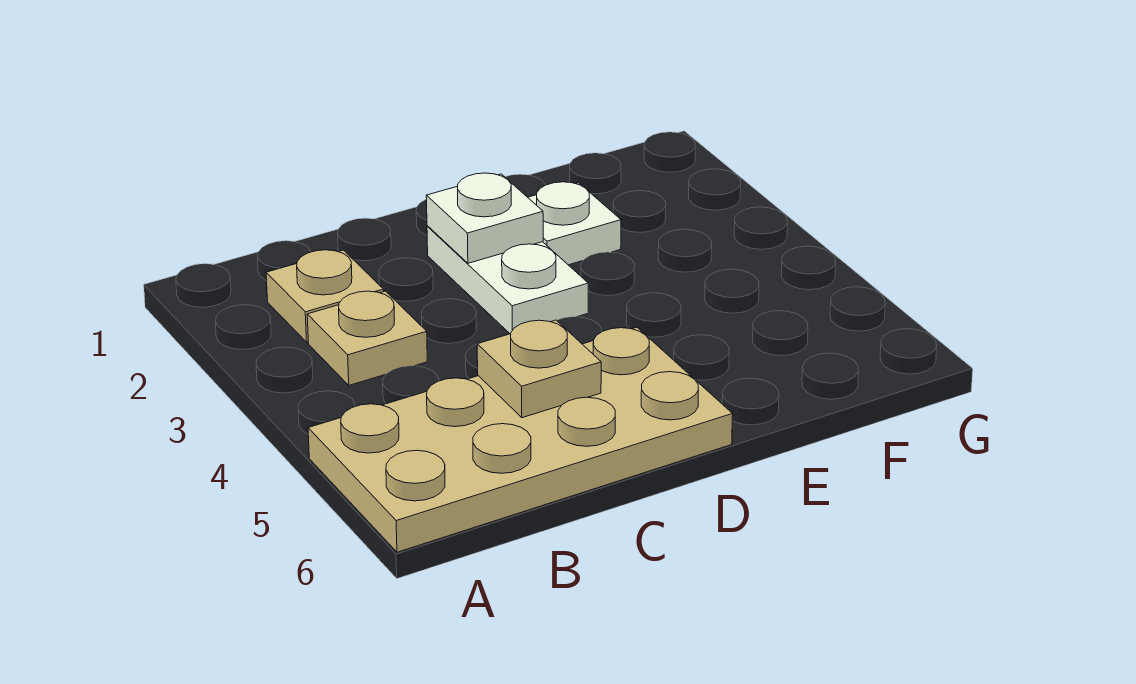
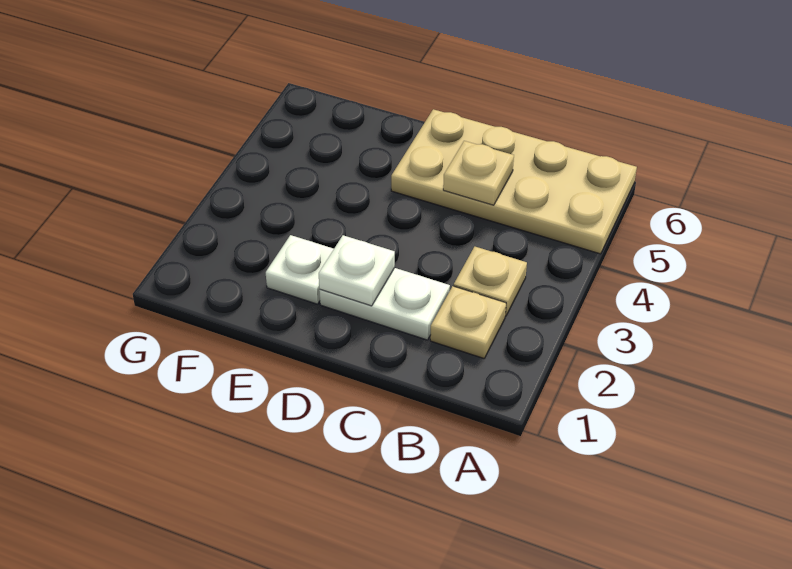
white plate D2:D3 level 1 -> white plate C2:D2 level 1

